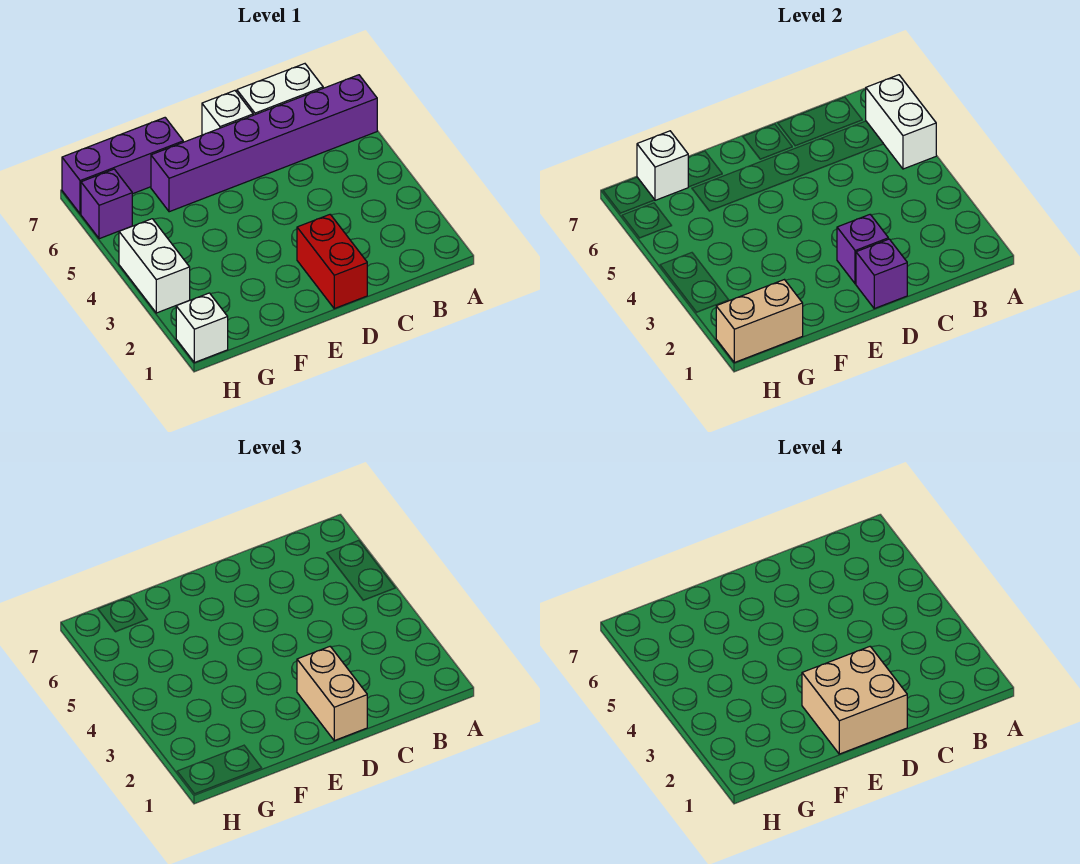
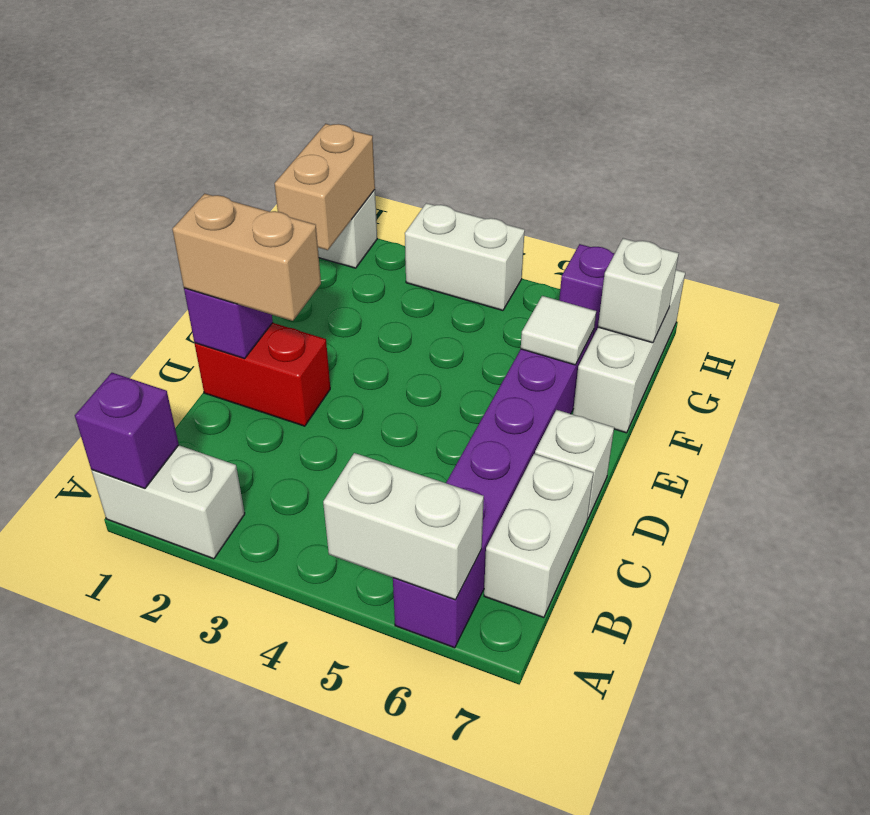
none -> white brick A1:A2 level 1
tan brick D1:E2 level 4 -> none
purple brick D2 level 2 -> purple brick A1 level 2
none -> white tile F6 level 2
purple brick F7:H7 level 1 -> white brick F7:H7 level 1

